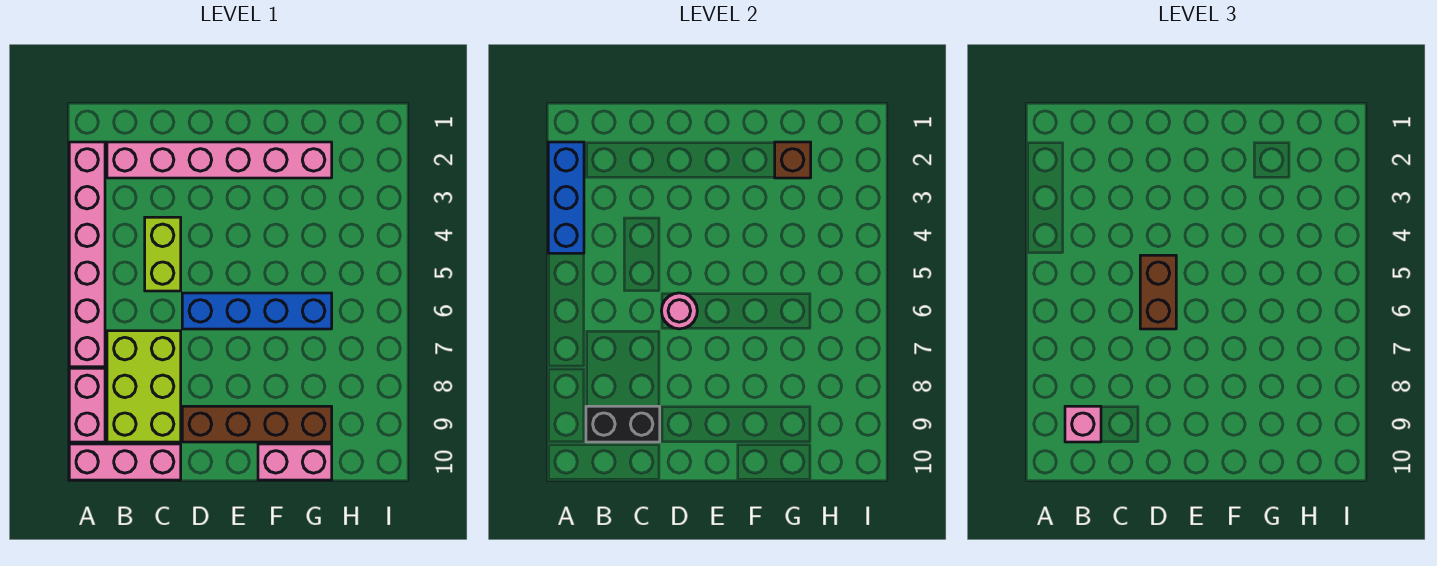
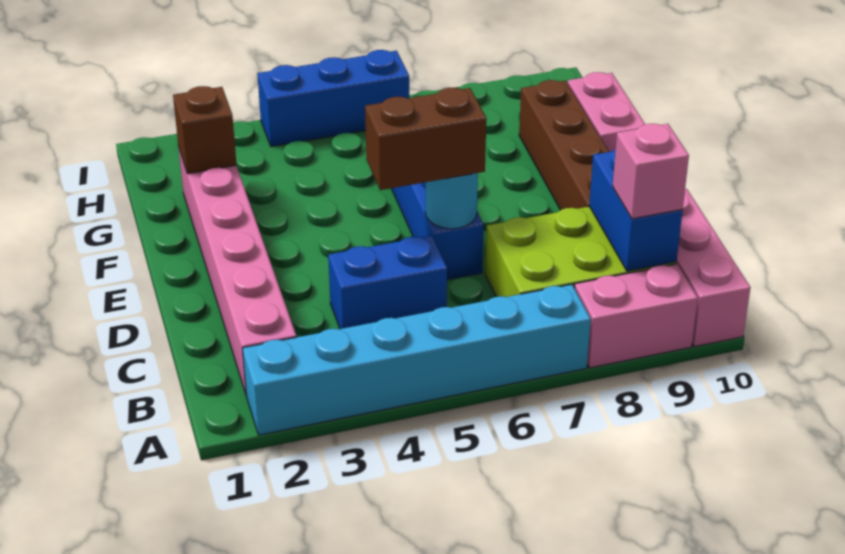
pink brick A2:A7 level 1 -> cyan brick A2:A7 level 1
blue brick A2:A4 level 2 -> blue brick I4:I6 level 1
black brick B9:C9 level 2 -> blue brick B9:C9 level 2
lime brick C4:C5 level 1 -> blue brick C4:C5 level 1
pink round brick D6 level 2 -> cyan round brick D6 level 2

